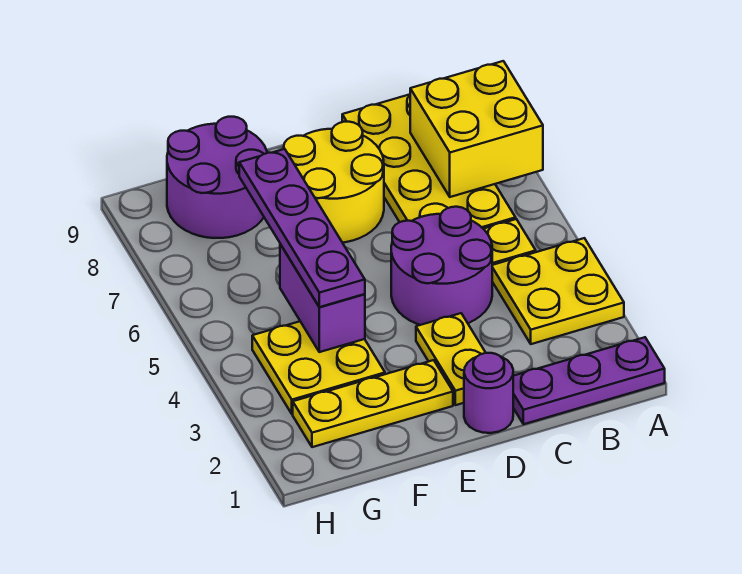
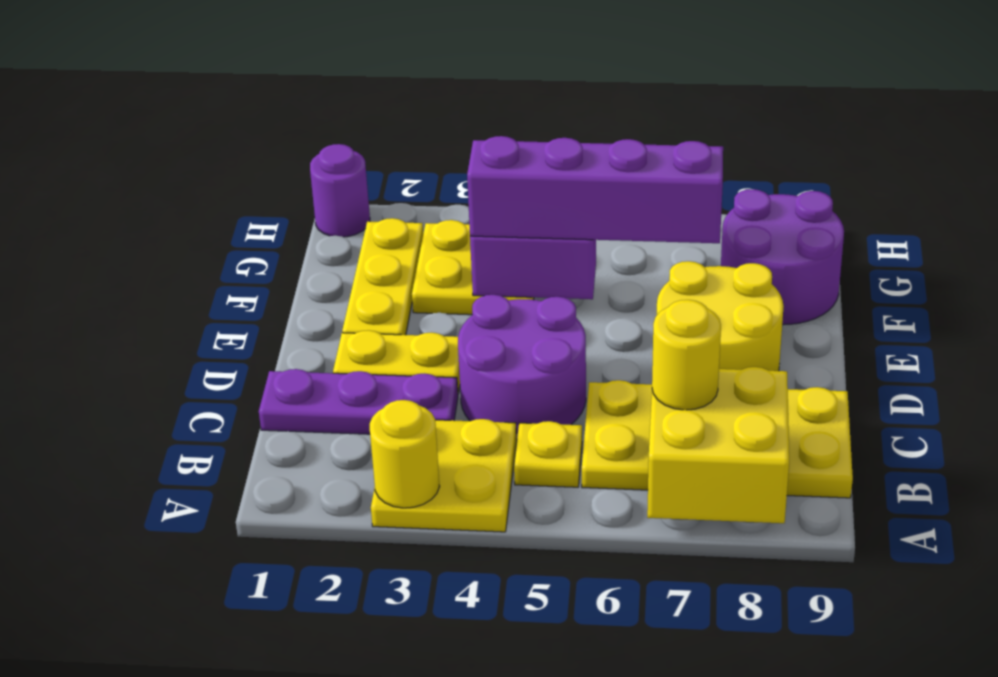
purple plate A1:C1 level 1 -> purple plate C1:C3 level 1
none -> yellow round brick A3 level 2
none -> yellow round brick B7 level 3
purple round brick D1 level 1 -> purple round brick H1 level 1
purple plate F4:F7 level 3 -> purple brick F4:F7 level 3

